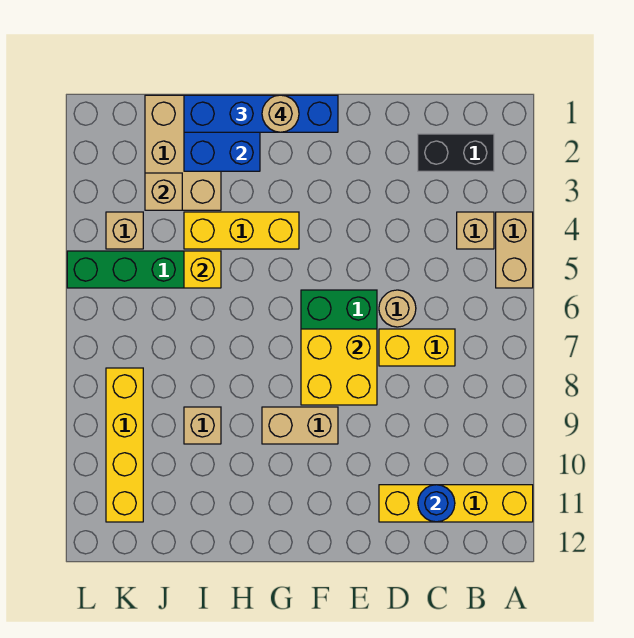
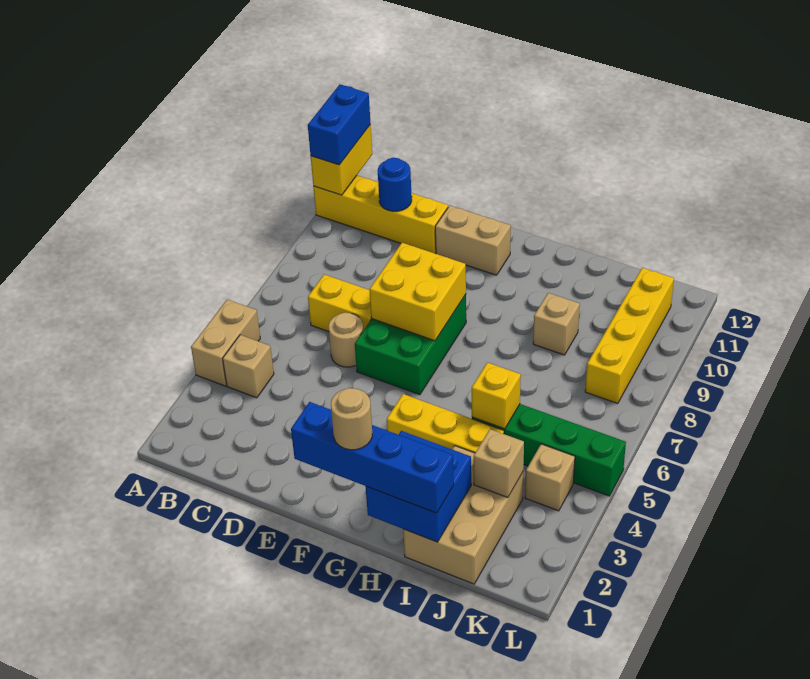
none -> yellow brick A11:A12 level 2
none -> blue brick A11:A12 level 3
black brick B2:C2 level 1 -> none
tan brick F9:G9 level 1 -> tan brick E11:F11 level 1

